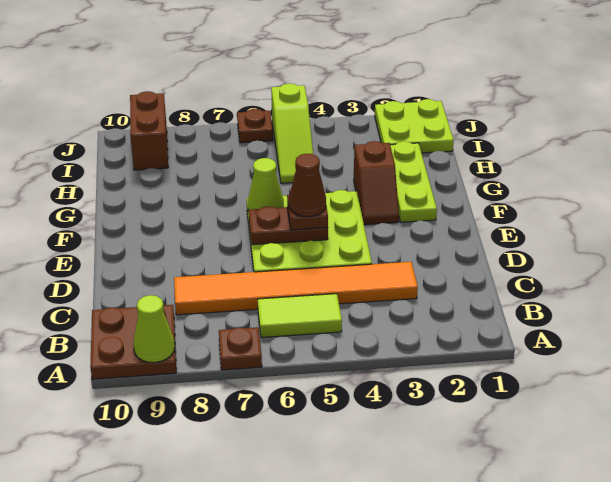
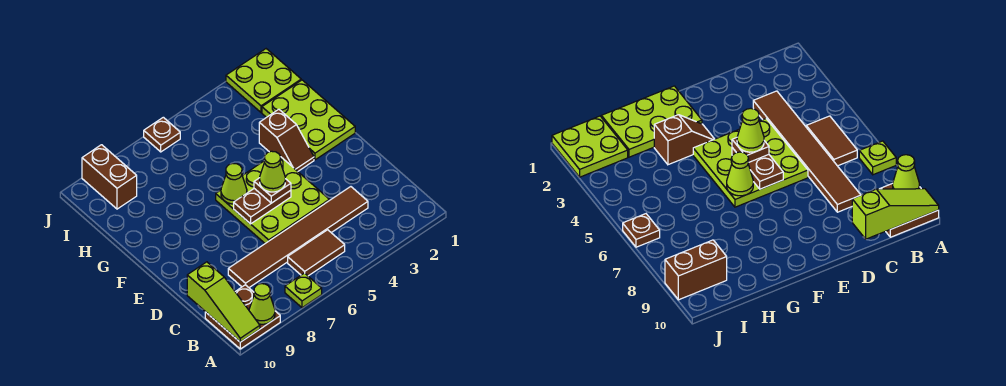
brown plate A7 level 1 -> lime plate A7 level 1
lime tile B5:B6 level 1 -> brown tile B5:B6 level 1
orange tile C3:C8 level 1 -> brown tile C3:C8 level 1
brown cone E5 level 4 -> lime cone E5 level 4
lime plate F2:H2 level 1 -> lime plate F1:H2 level 1
lime slope H5:J5 level 1 top J -> lime slope A10:C10 level 2 top C

